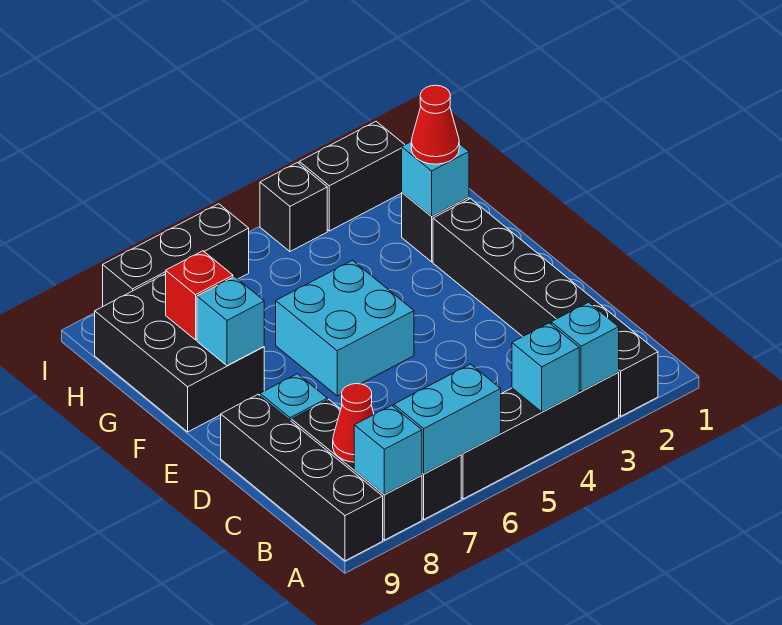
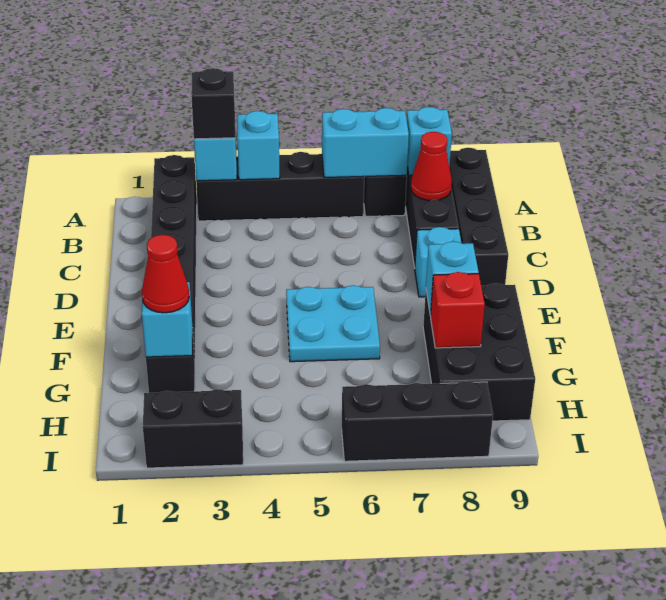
cyan brick E5:F6 level 1 -> cyan plate E5:F6 level 1
black brick I4 level 1 -> black brick A3 level 3

